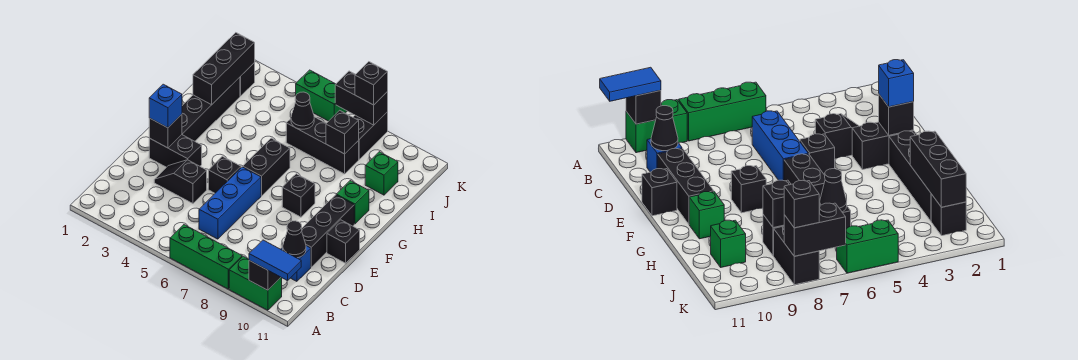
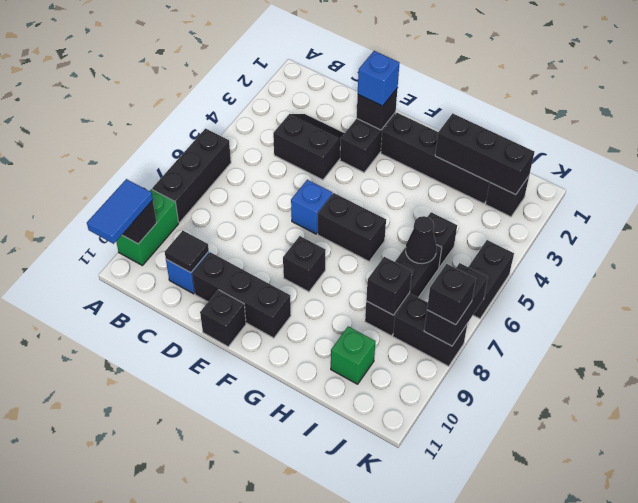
green brick A6:A8 level 1 -> black brick A6:A8 level 1
blue brick C6:E6 level 1 -> blue brick E6 level 1
black cone C10 level 2 -> black tile C10 level 2
black slope D3:D4 level 1 top 4 -> black slope C3:D4 level 1 top 4
black brick E5 level 1 -> black brick I5 level 1
green brick G10 level 1 -> none
green brick K5:K6 level 1 -> black brick K5:K6 level 1

